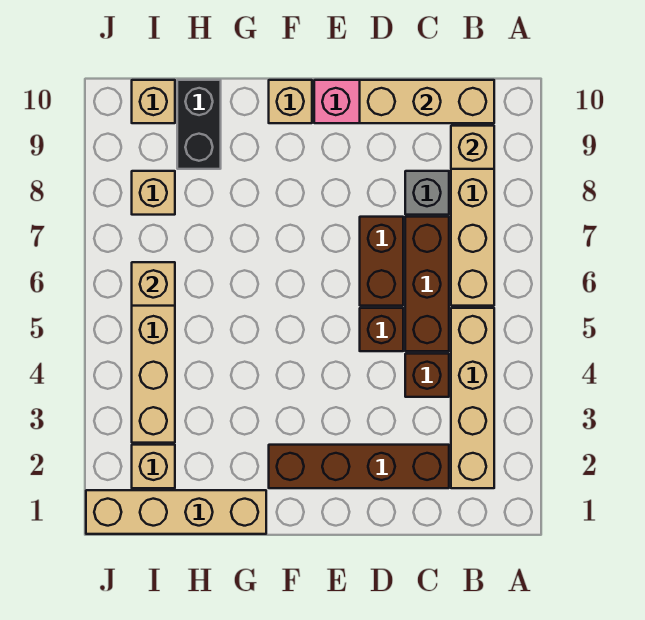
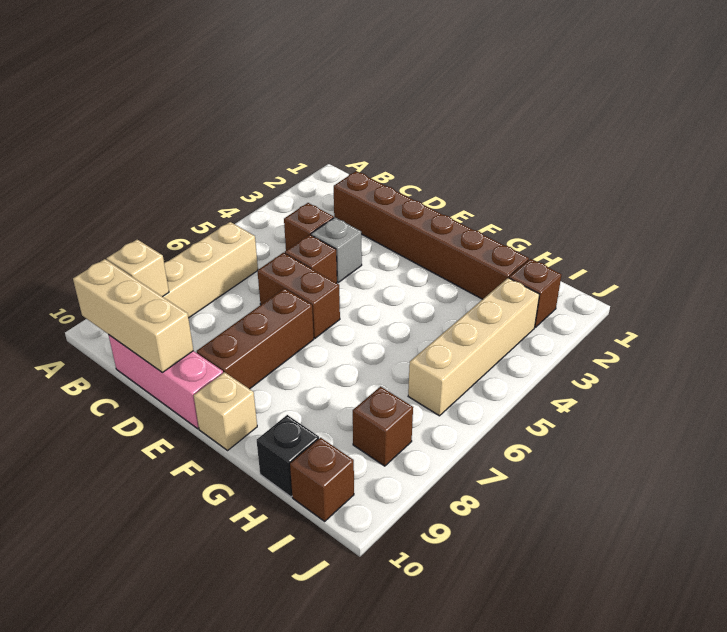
tan brick B2:B5 level 1 -> none
brown brick C2:F2 level 1 -> brown brick C2:H2 level 1
brown brick C5:C7 level 1 -> brown brick E7:E9 level 1
grey brick C8 level 1 -> grey brick D4 level 1
brown brick D6:D7 level 1 -> brown brick D6:E6 level 1
tan brick G1:J1 level 1 -> none
black brick H9:H10 level 1 -> black brick H10 level 1
tan brick I2 level 1 -> brown brick I2 level 1
tan brick I6 level 2 -> none
tan brick I8 level 1 -> brown brick I8 level 1
tan brick I10 level 1 -> brown brick I10 level 1

